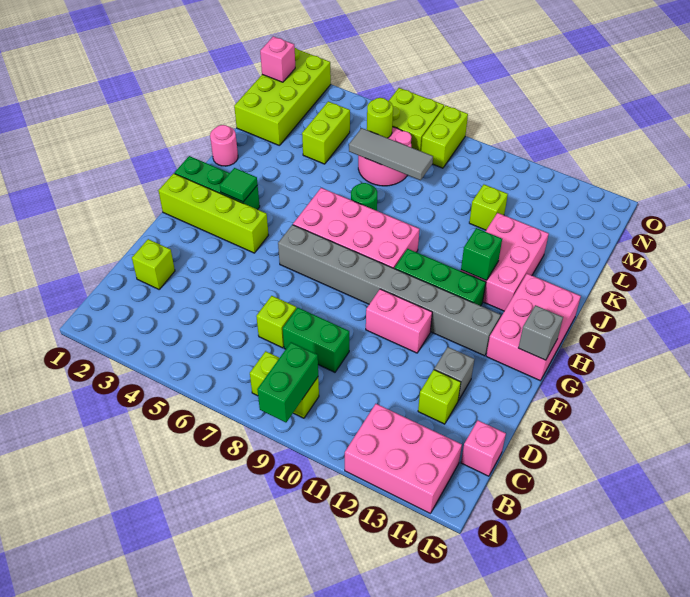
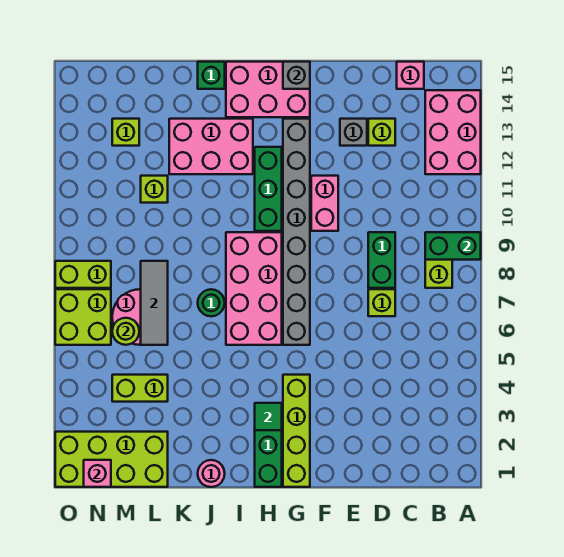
lime brick D2 level 1 -> lime brick M13 level 1
green brick I12 level 2 -> green brick J15 level 1

